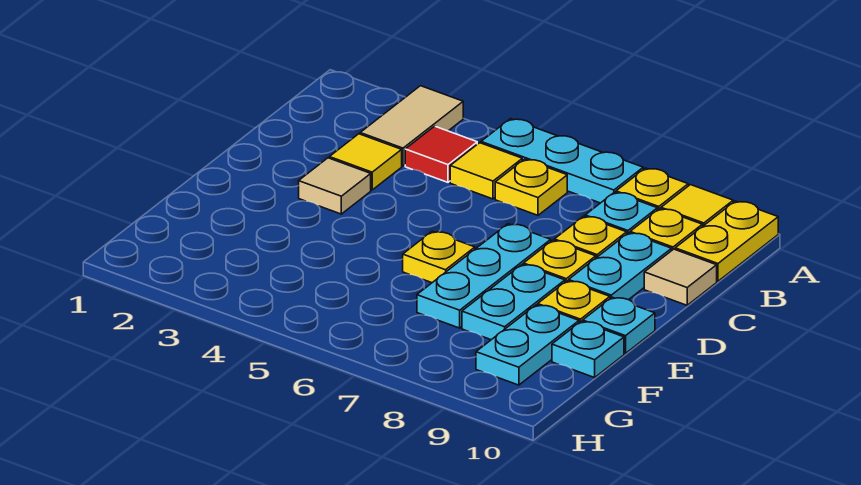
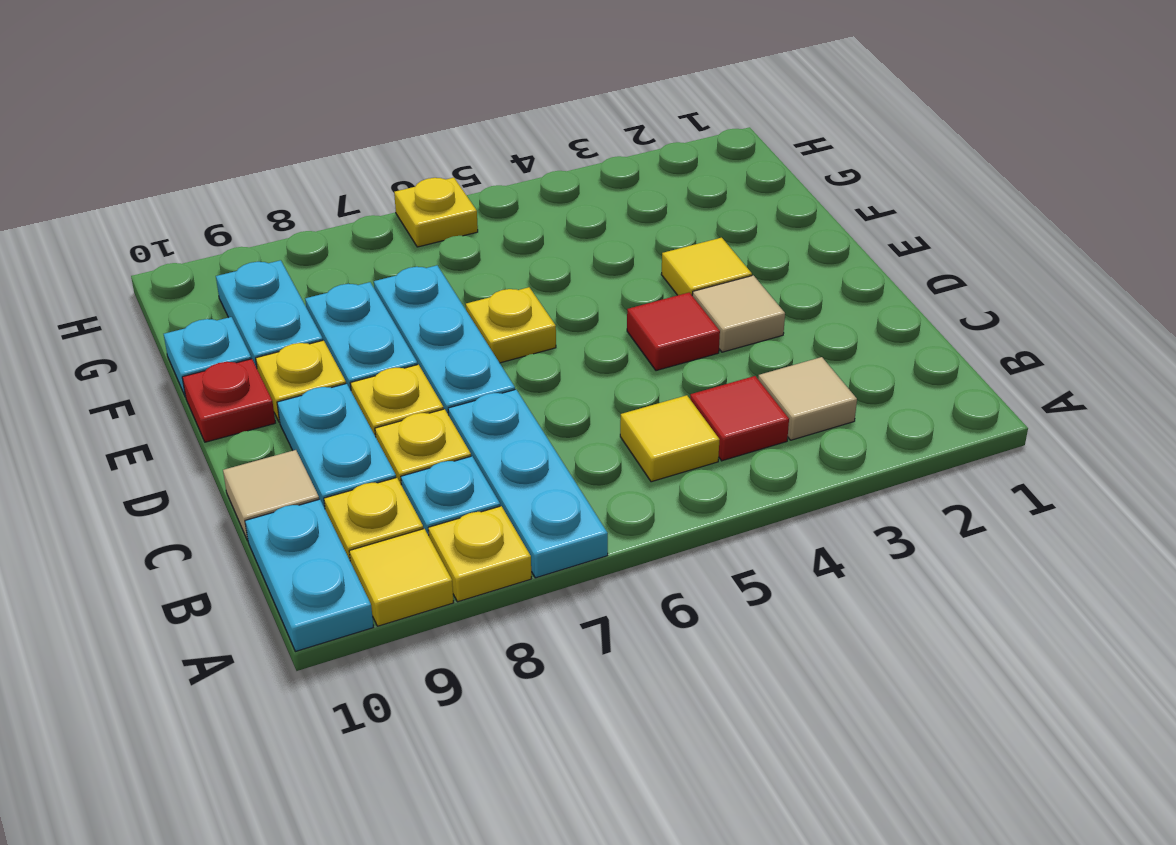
tan tile A3:B3 level 1 -> tan tile B3 level 1
cyan plate A5:A7 level 1 -> cyan plate A7:C7 level 1
yellow plate A10:B10 level 1 -> cyan plate A10:B10 level 1
yellow plate B6 level 1 -> yellow plate H6 level 1
yellow tile C3 level 1 -> yellow tile E3 level 1
none -> red tile D4 level 1
cyan plate E10 level 1 -> red plate E10 level 1

